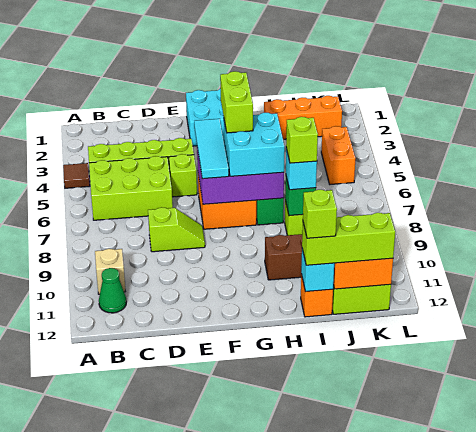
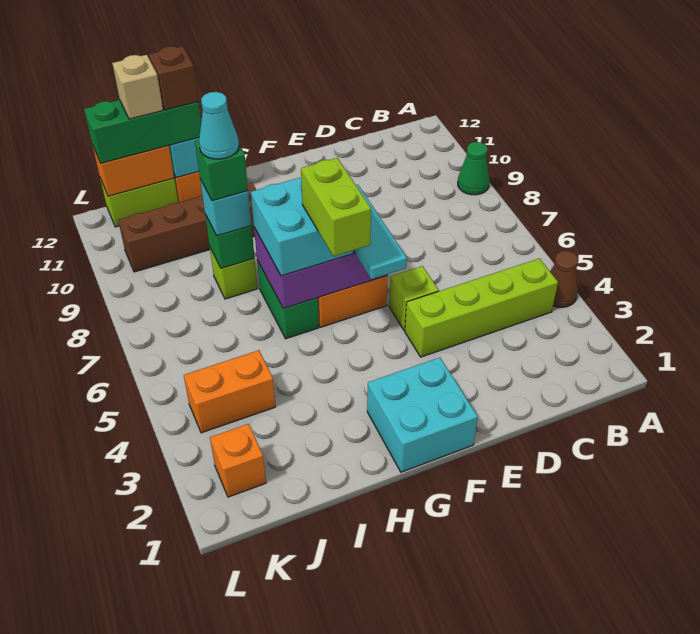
brown tile A4 level 1 -> brown cone A4 level 1
lime brick B5:D6 level 1 -> none
tan brick B10 level 1 -> tan brick J12 level 4
green cone B11 level 1 -> green cone A9 level 1
lime slope D8:E8 level 1 top D -> none
orange brick I2:K2 level 1 -> orange brick K2 level 1
lime brick I8 level 4 -> green brick I8 level 4
none -> cyan cone I8 level 5
lime brick I12:K12 level 3 -> green brick I12:K12 level 3
lime brick I12 level 4 -> brown brick I12 level 4
orange brick K4:K5 level 1 -> orange brick J4:K4 level 1

